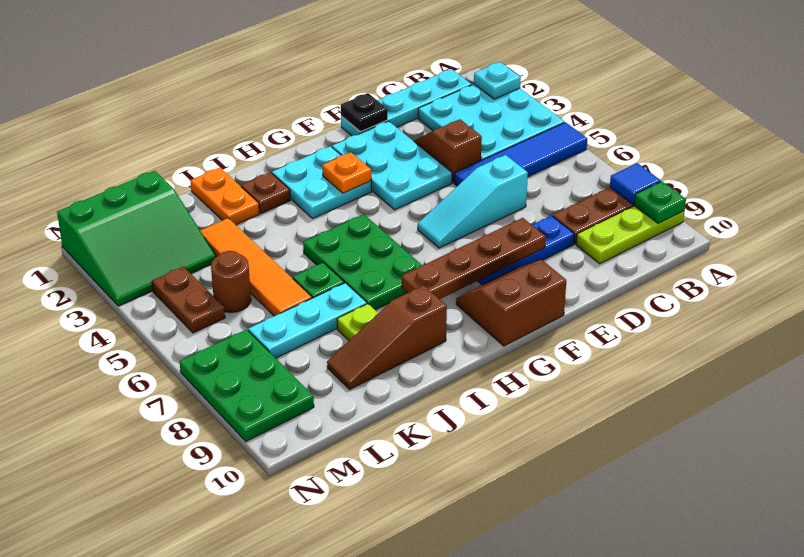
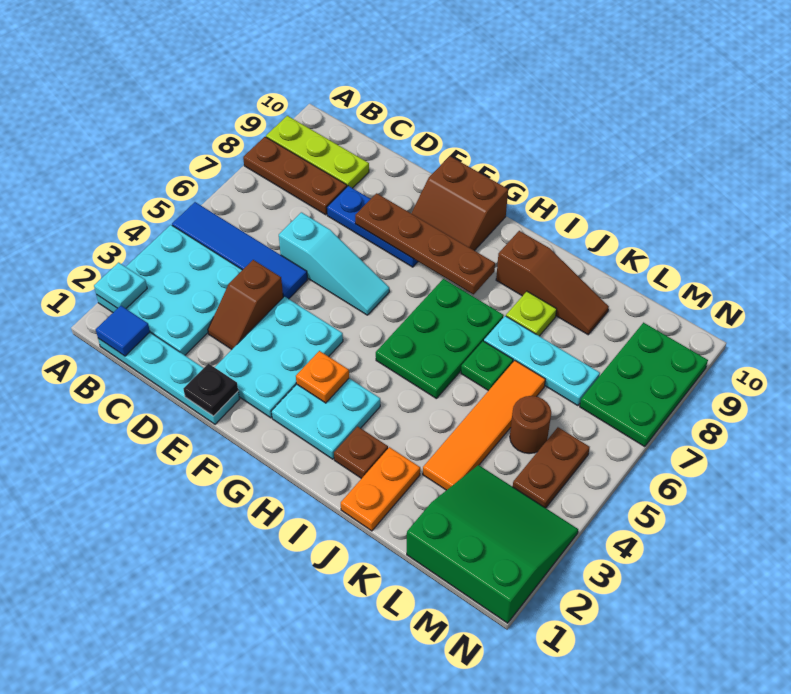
blue tile A8 level 2 -> blue tile B1 level 2
green plate A9 level 2 -> none

